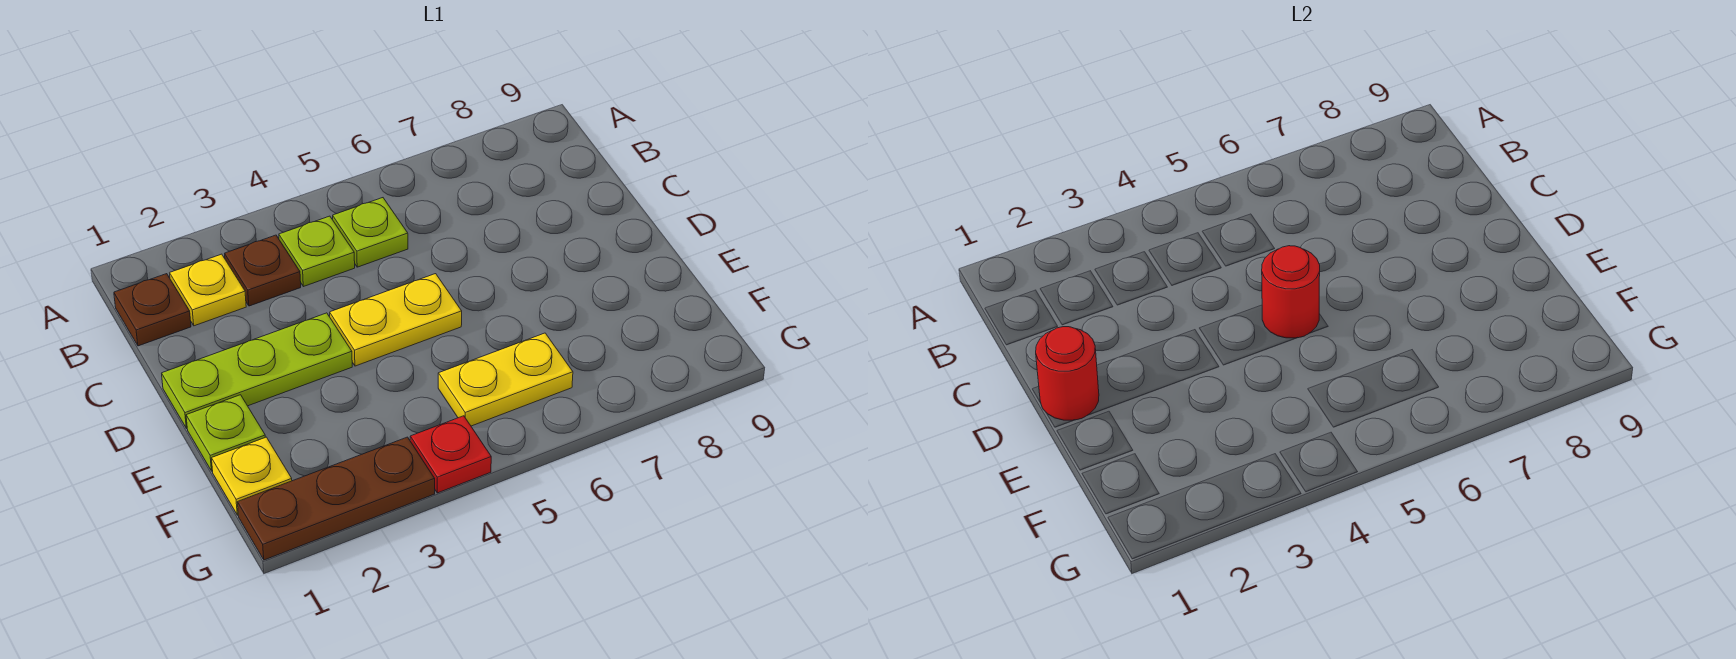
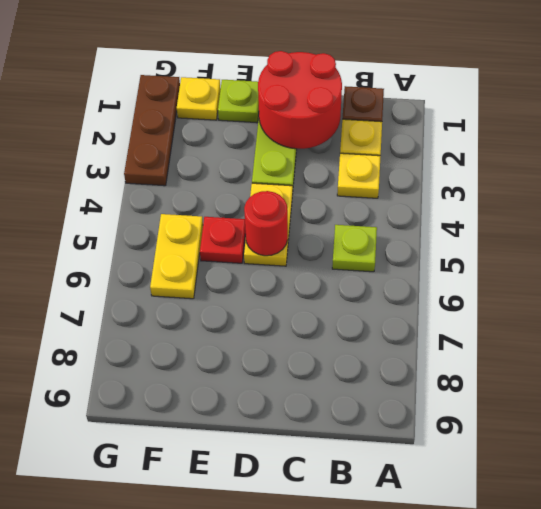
brown plate B3 level 1 -> yellow plate B3 level 1
lime plate B4 level 1 -> none
red round brick D1 level 2 -> red round brick C1:D2 level 2
red plate G4 level 1 -> red plate E5 level 1

